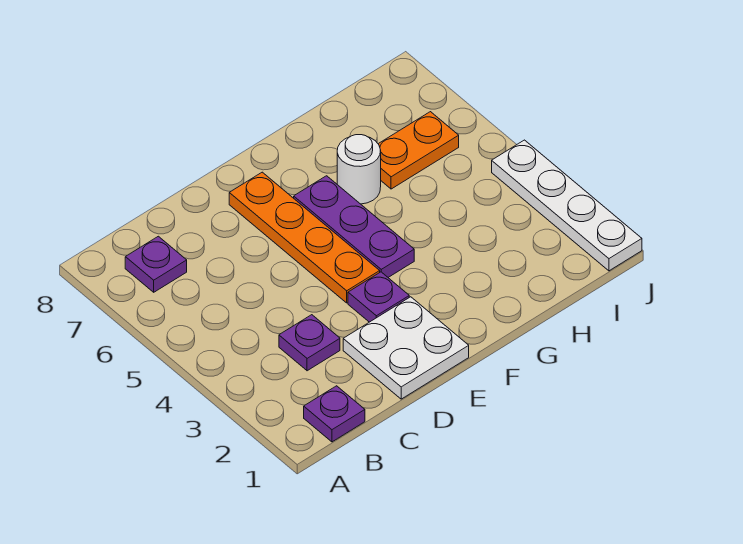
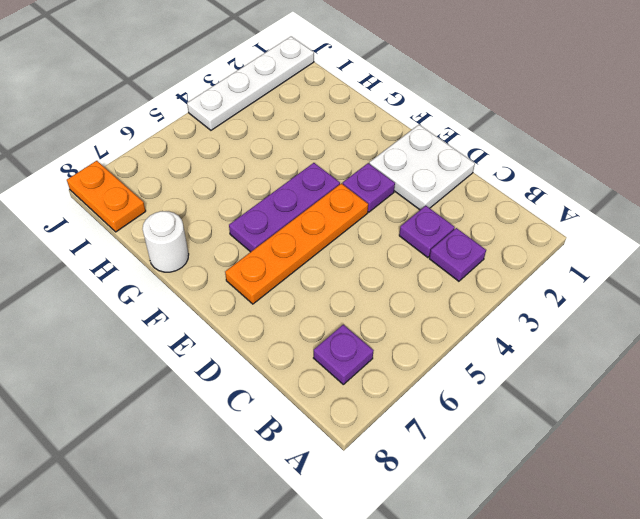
purple plate B1 level 1 -> purple plate B3 level 1
white round brick G6 level 1 -> white round brick G8 level 1
orange plate H6:I6 level 1 -> orange plate I8:J8 level 1

